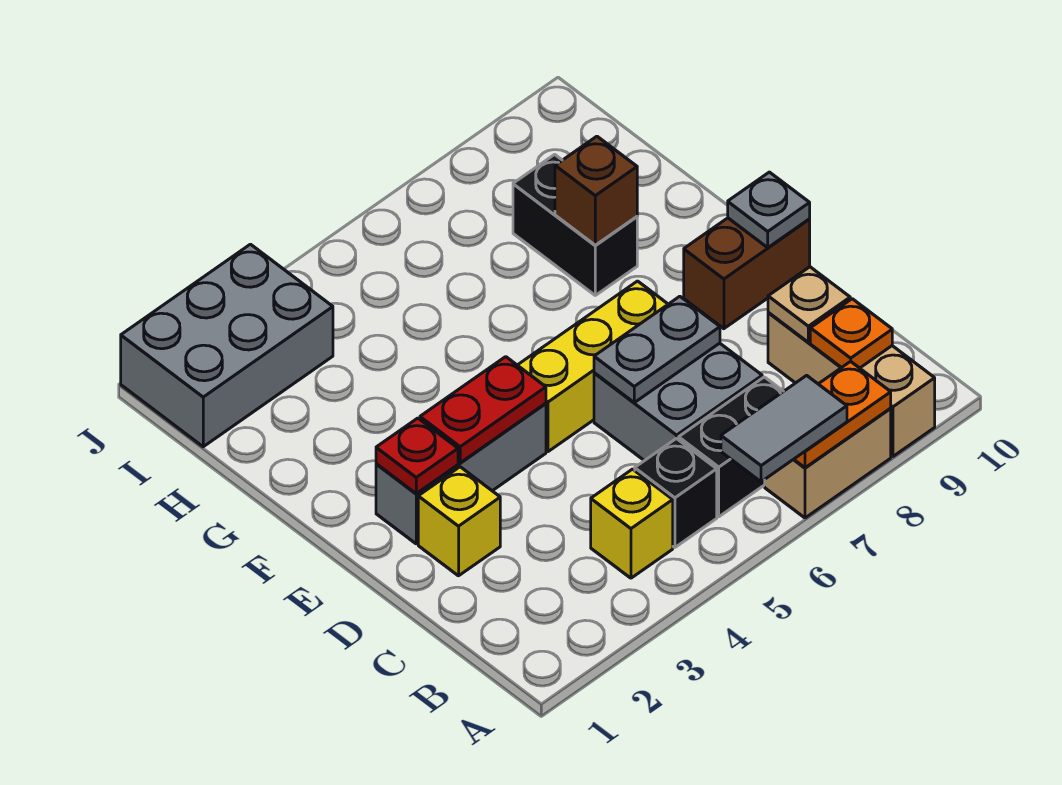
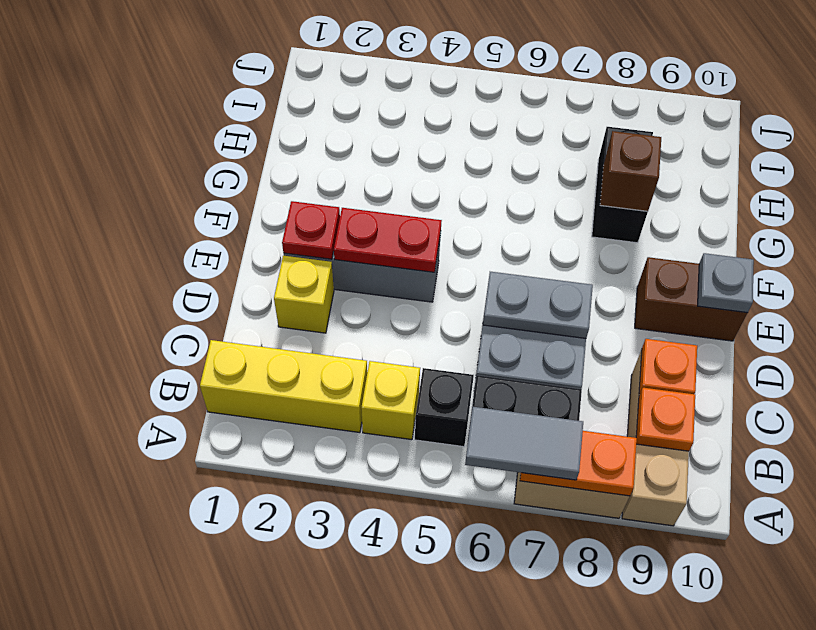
tan plate C9 level 2 -> orange plate C9 level 2
yellow brick E5:E7 level 1 -> yellow brick B1:B3 level 1
grey brick I1:J3 level 1 -> none

